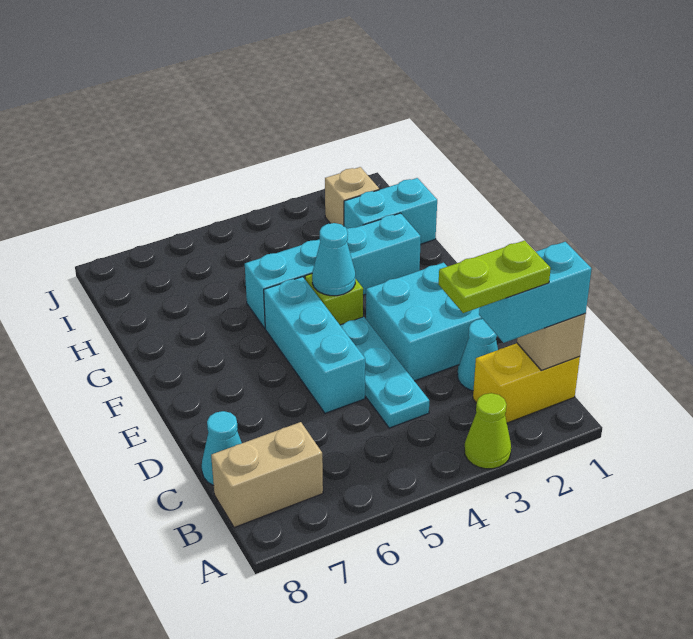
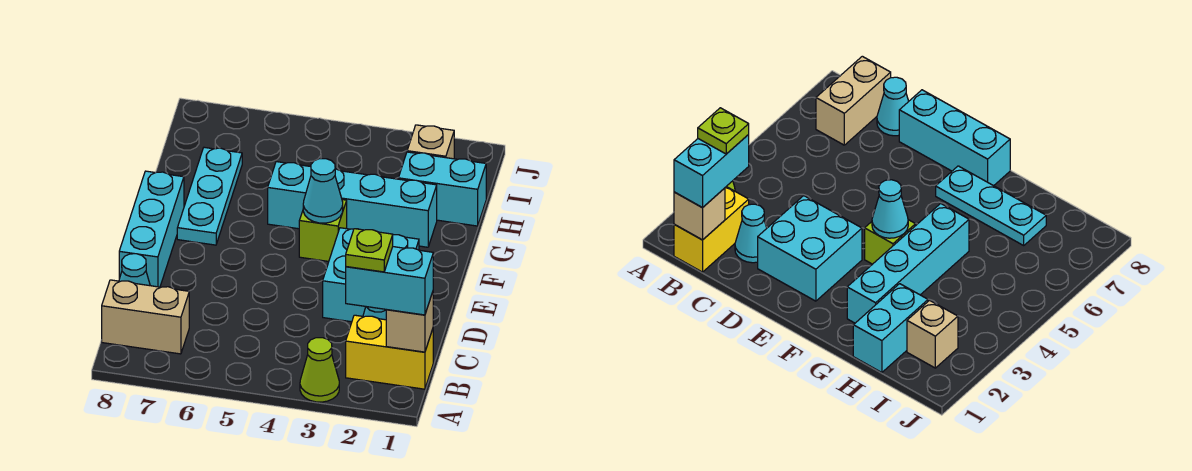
lime plate B2:B3 level 4 -> lime plate B2 level 4
cyan plate C4:E4 level 1 -> cyan plate F7:H7 level 1
cyan brick D5:F5 level 1 -> cyan brick D8:F8 level 1

